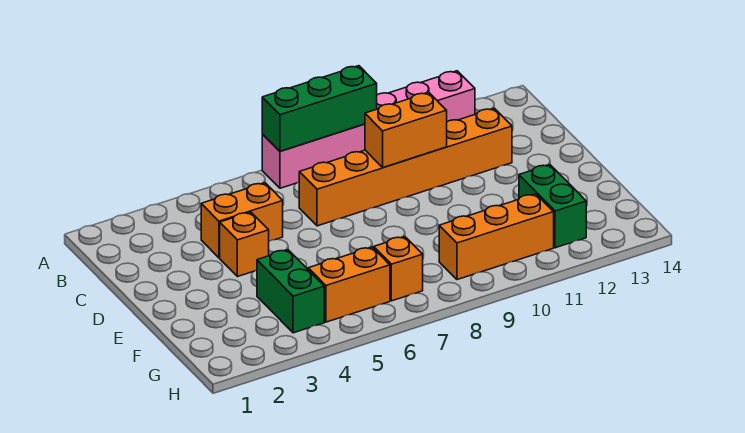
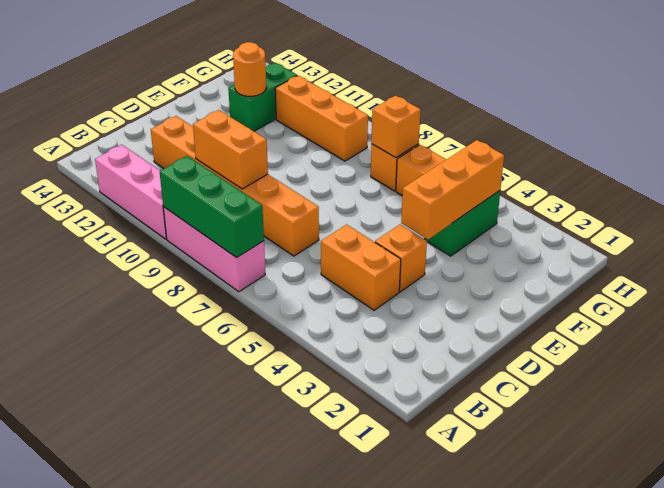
none -> orange brick E4:G4 level 2
none -> orange round brick F12 level 2
none -> orange brick G7 level 2

